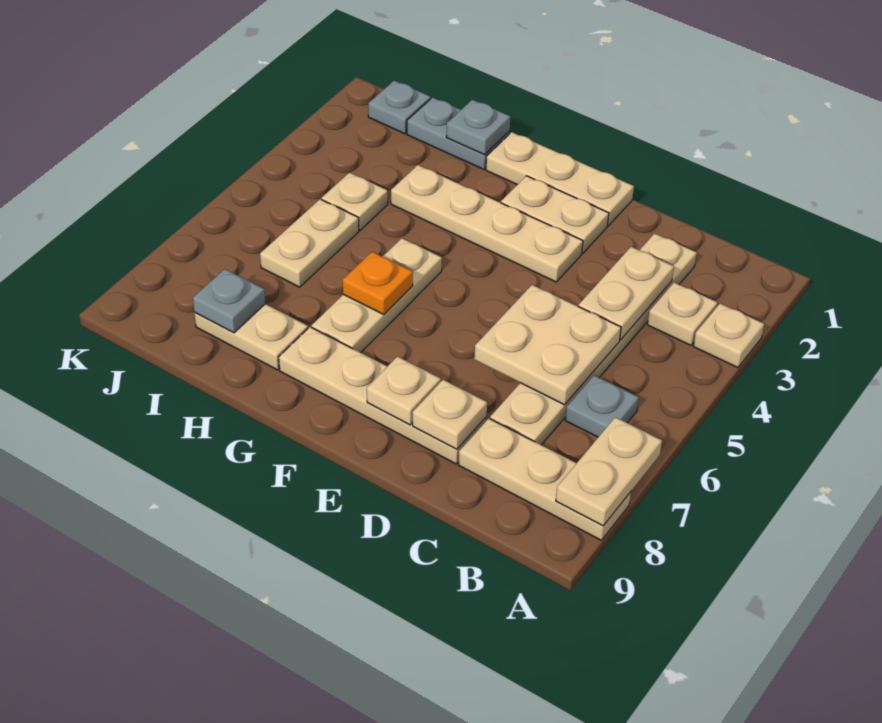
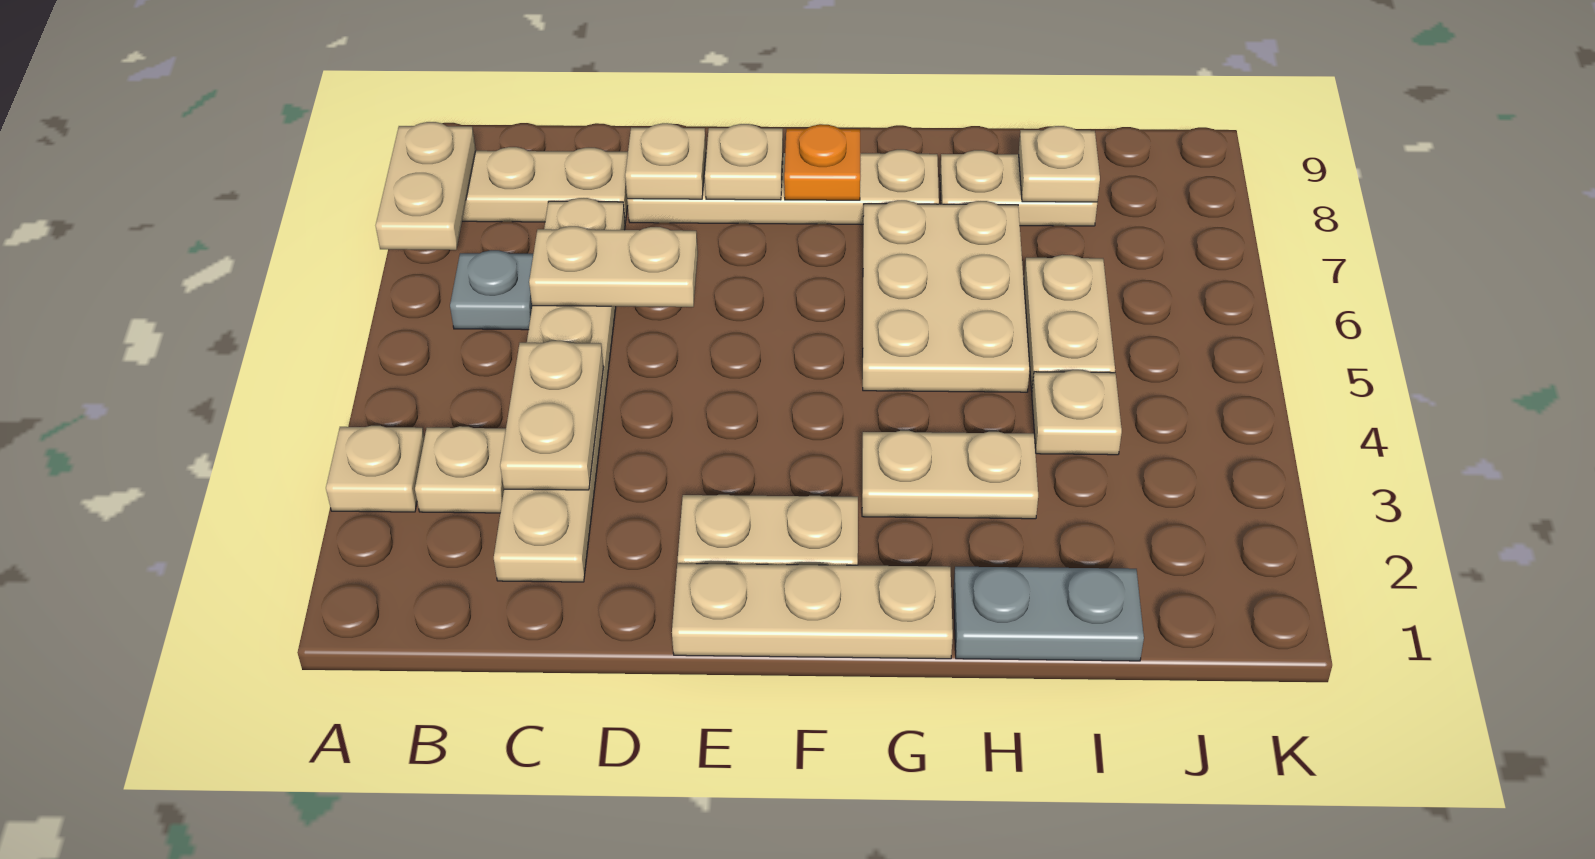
tan plate C5:D6 level 2 -> tan plate C6:D6 level 2
tan plate E3:H3 level 1 -> tan plate G3:H3 level 1
tan plate G5:G7 level 1 -> tan plate G5:H7 level 1
orange plate G6 level 2 -> orange plate F8 level 2
grey plate H1 level 2 -> none
grey plate I8 level 2 -> tan plate I8 level 2
grey plate J1 level 1 -> none

